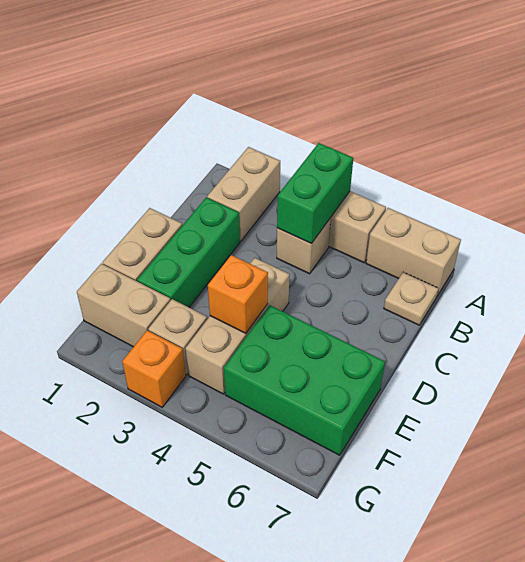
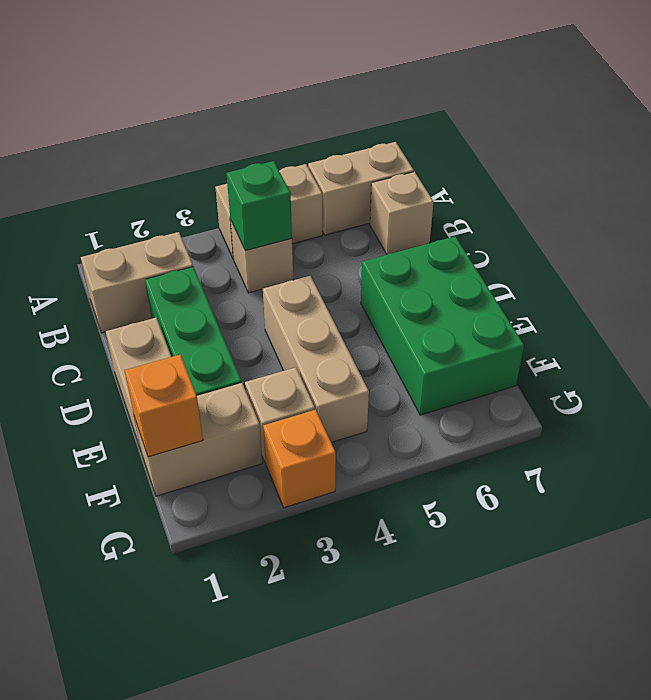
tan brick A2:B2 level 1 -> tan brick B1:B2 level 1
green brick A4:B4 level 2 -> green brick B4 level 2
tan plate B7 level 1 -> tan brick B7 level 1
orange brick E4 level 2 -> orange brick F1 level 2
green brick E5:F7 level 1 -> green brick D6:F7 level 1

